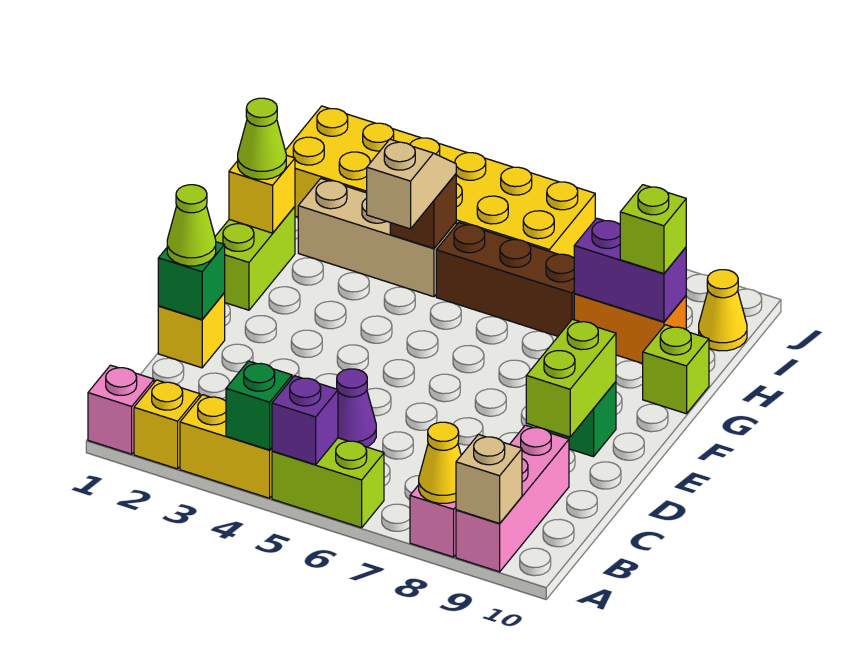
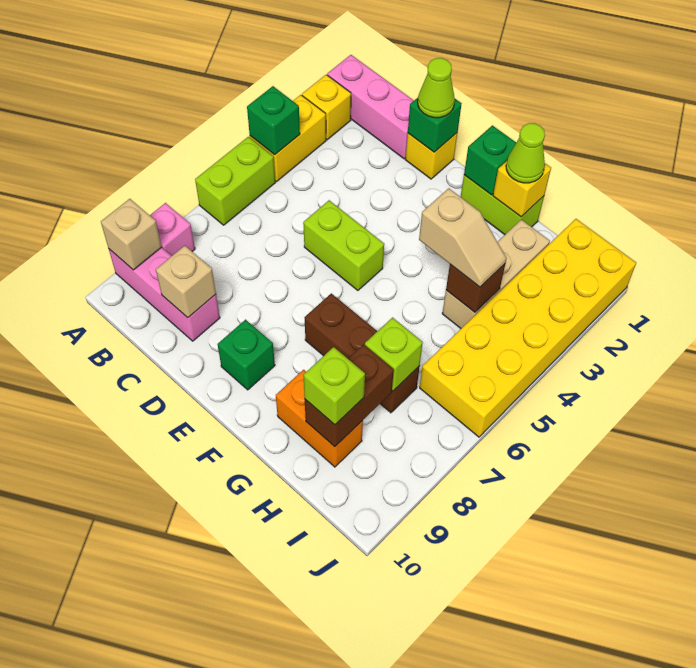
pink brick A1 level 1 -> pink brick A1:C1 level 1
purple brick A5 level 2 -> none
yellow cone A8 level 2 -> none
purple cone C5 level 1 -> none
none -> tan brick C9 level 2
lime brick D9:E9 level 2 -> lime brick D5:E5 level 1
none -> green brick F1 level 2
lime brick G10 level 1 -> lime brick H7 level 2
brown brick H5:H7 level 1 -> brown brick F7:H7 level 1
orange brick H8:H9 level 1 -> orange brick G9:H9 level 1
purple brick H8:H9 level 2 -> brown brick H8:H9 level 2
yellow cone I10 level 1 -> none

